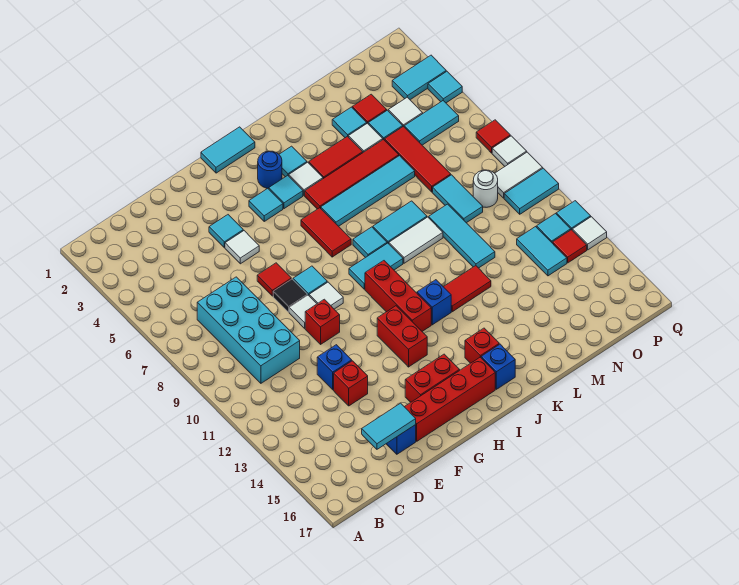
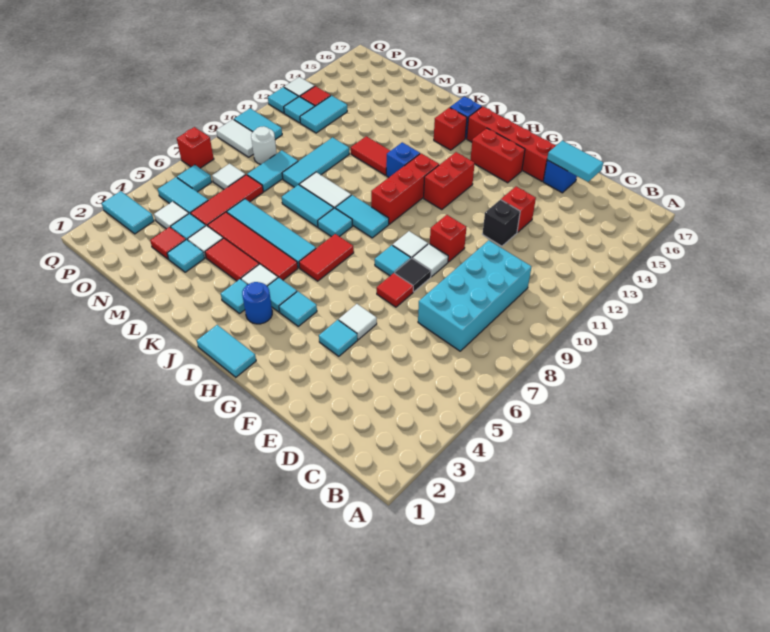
blue brick E12 level 1 -> black brick E12 level 1
cyan tile Q4 level 1 -> cyan tile P6 level 1
red tile Q7 level 1 -> red brick Q7 level 1
white tile Q8 level 1 -> white tile O7 level 1

